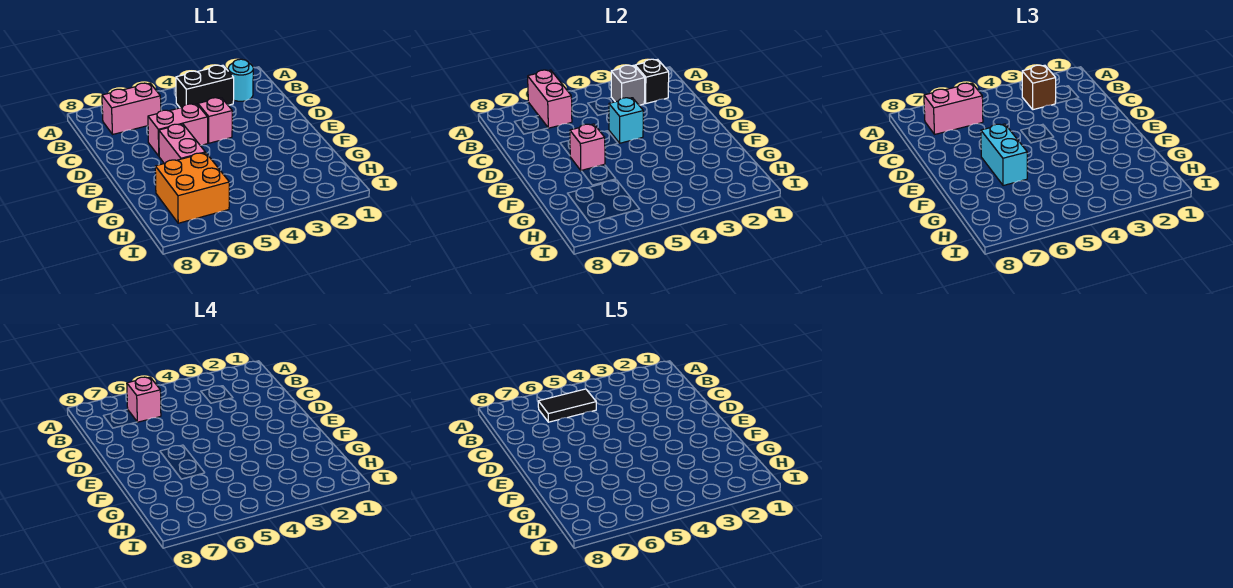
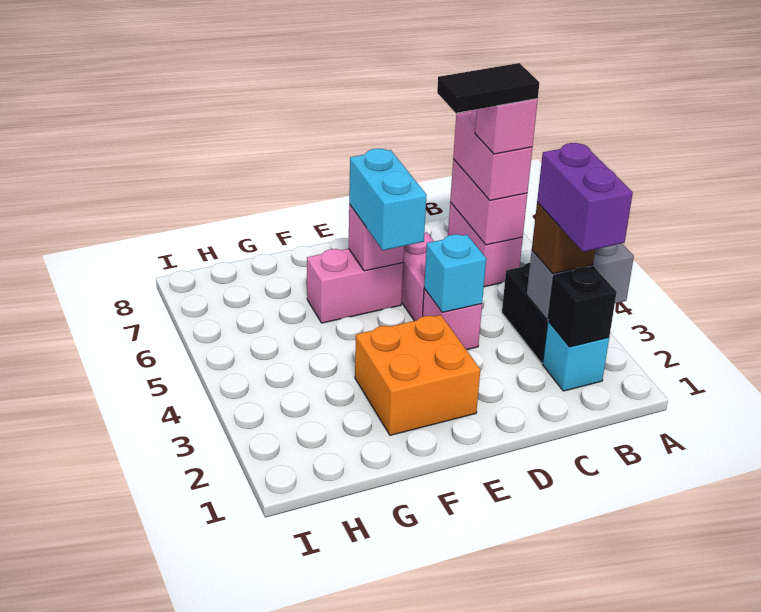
pink brick A6:B6 level 2 -> pink brick B6:B7 level 2
cyan round brick B2 level 1 -> cyan brick B2 level 1
none -> purple brick B2:B3 level 4
grey brick B3 level 2 -> grey brick A3:B3 level 2
black tile B5:B6 level 5 -> black tile B6:C6 level 5
cyan brick E6:F6 level 3 -> cyan brick E5:E6 level 3
orange brick G6:H7 level 1 -> orange brick E2:F3 level 1

